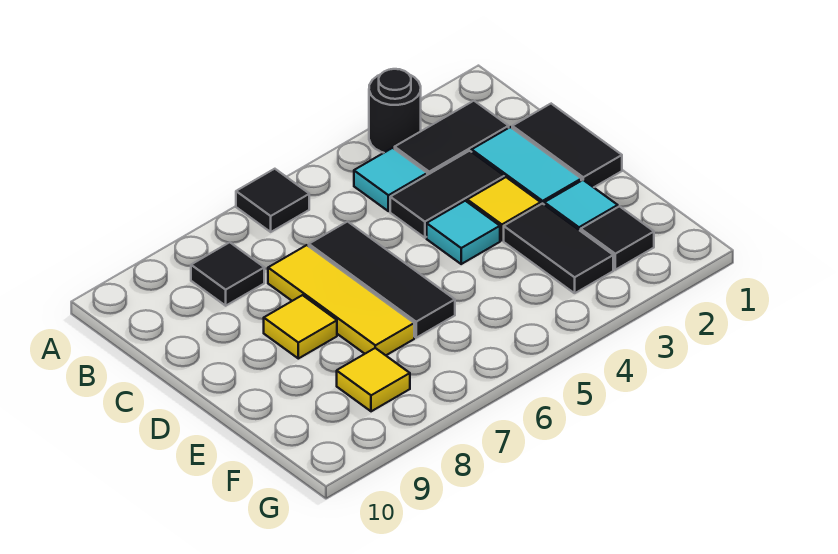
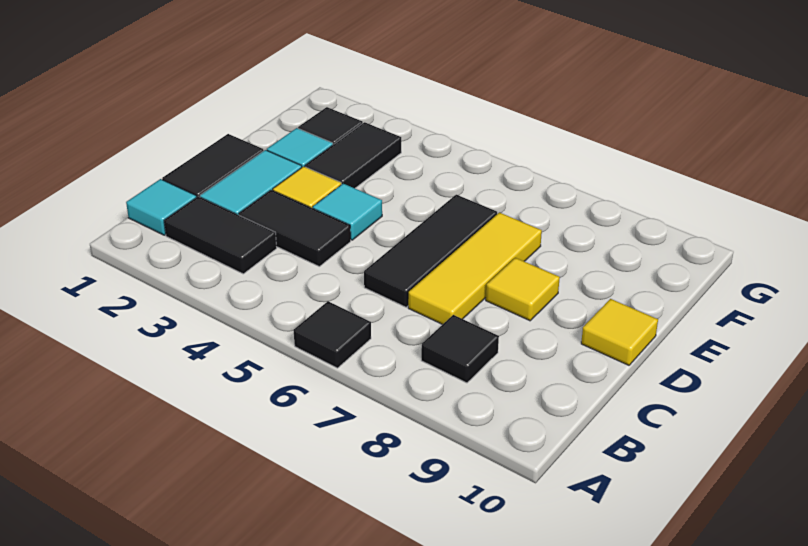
black round brick A3 level 1 -> none
cyan tile B4 level 1 -> cyan tile B1 level 1
yellow tile F8 level 1 -> yellow tile D10 level 1

